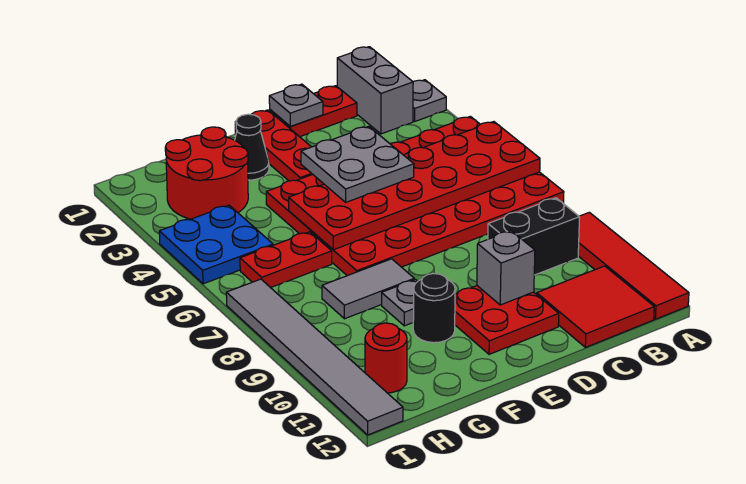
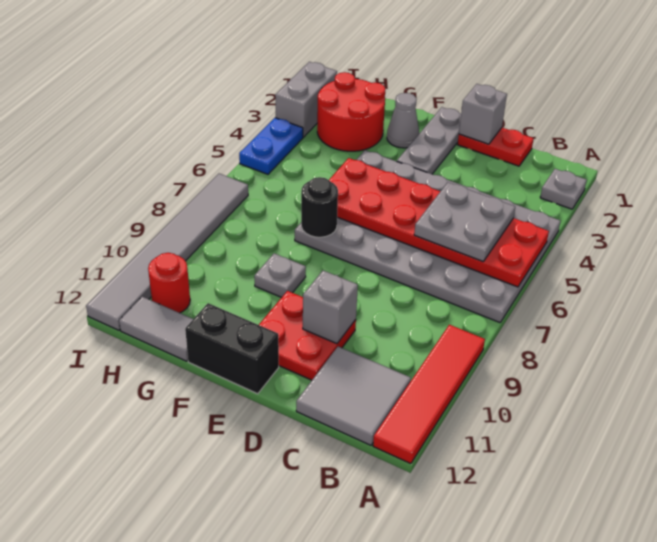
red plate A4:F7 level 1 -> grey plate A4:F7 level 1
grey brick B1:B2 level 1 -> grey brick I2:I3 level 1
black brick B9:C9 level 1 -> black brick E12:F12 level 1
red tile B11:C12 level 1 -> grey tile B11:C12 level 1
grey plate D1 level 2 -> grey brick D1 level 2
grey plate D4:E5 level 3 -> grey plate B5:C6 level 3
red plate E1:E3 level 1 -> grey plate E1:E3 level 1
black cone F2 level 1 -> grey cone F2 level 1
grey tile F8:G8 level 1 -> grey tile G12:H12 level 1
black round brick F10 level 1 -> black round brick F7 level 2
red plate G6:H6 level 1 -> none
blue plate H4:I5 level 1 -> blue plate I4:I5 level 1

